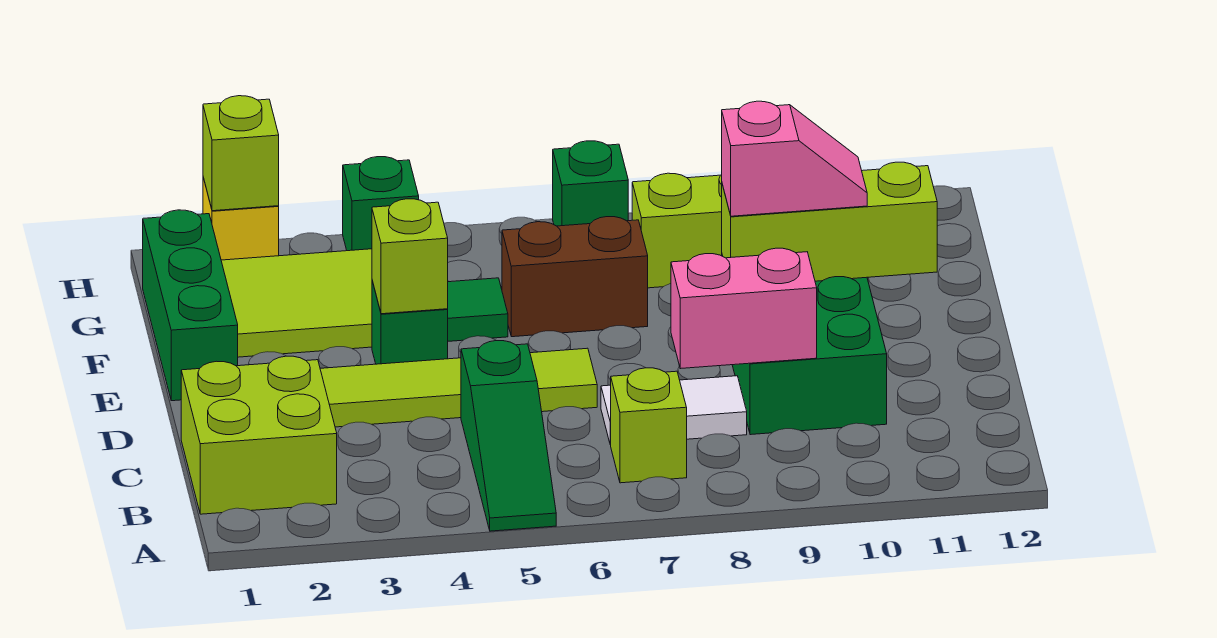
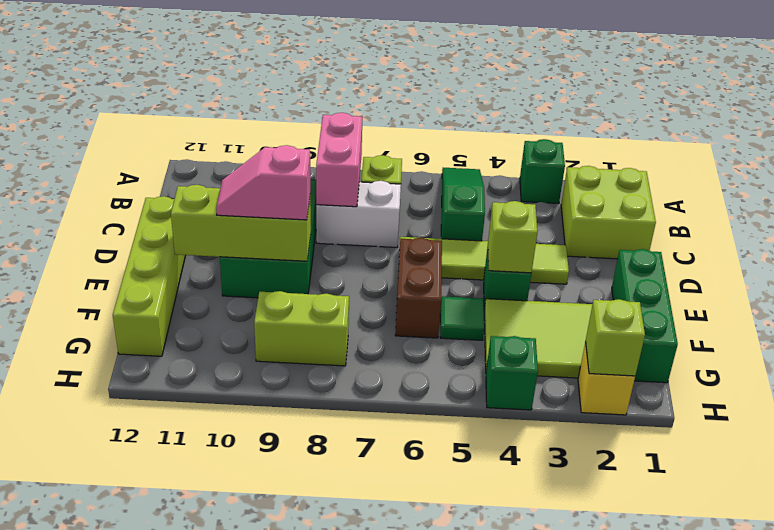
white tile C7:C8 level 1 -> white brick C7:C8 level 1
pink brick C8:C9 level 2 -> pink brick B8:C8 level 2
none -> lime brick D12:G12 level 1
brown brick F6:F7 level 1 -> brown brick E6:F6 level 1
green brick H7 level 1 -> green brick A3 level 1

